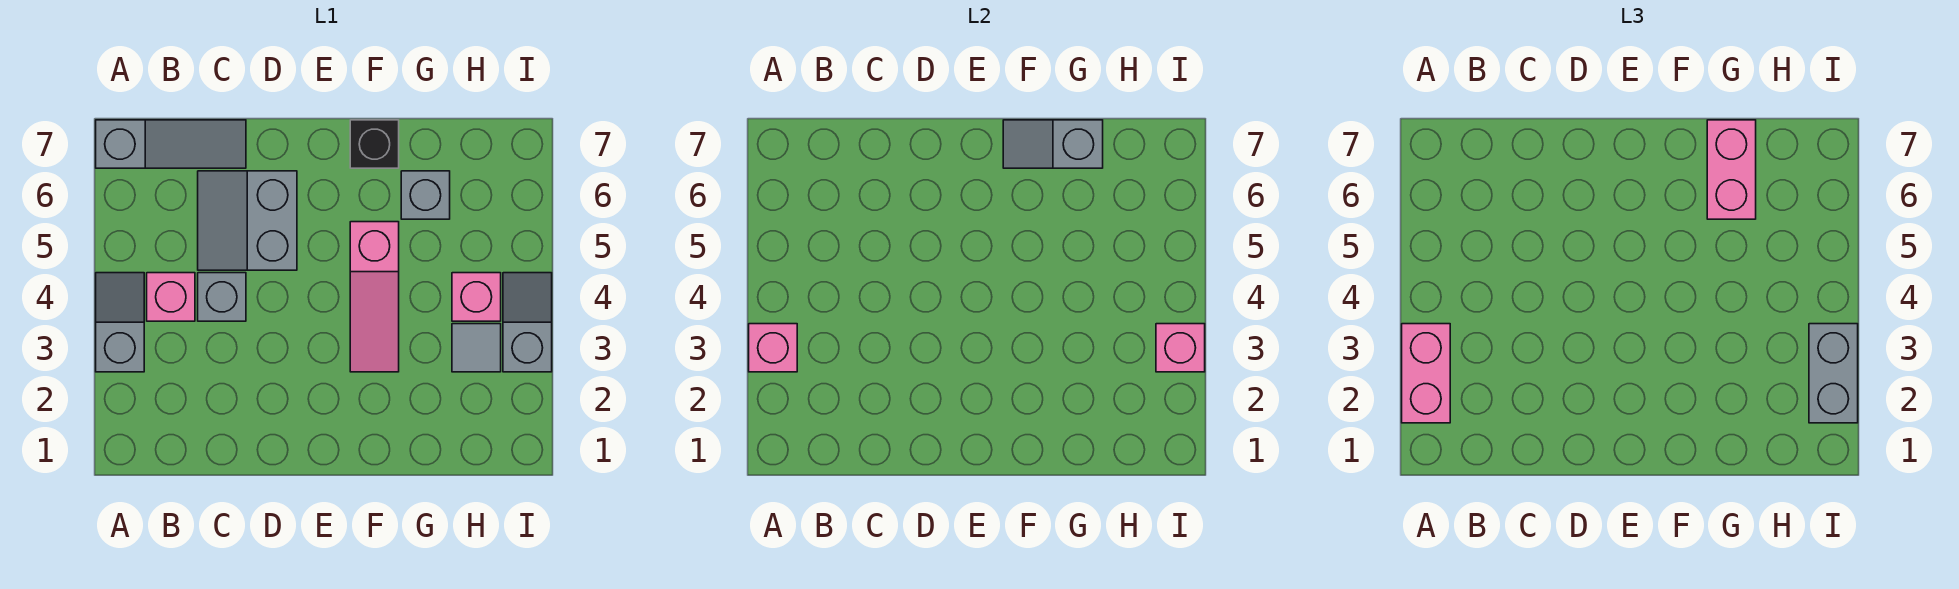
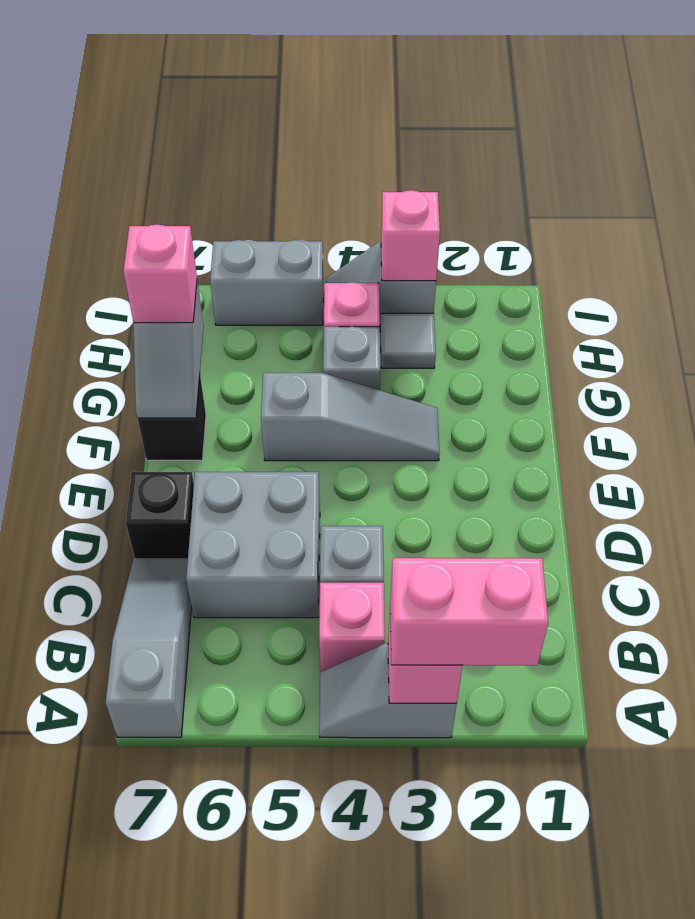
grey slope C5:D6 level 1 top D -> grey brick C5:D6 level 1
none -> black brick D7 level 1
pink slope F3:F5 level 1 top 5 -> grey slope F3:F5 level 1 top 5
grey brick G6 level 1 -> grey brick G4 level 1
pink brick G6:G7 level 3 -> pink brick G7 level 3
grey brick I2:I3 level 3 -> grey brick I5:I6 level 1

